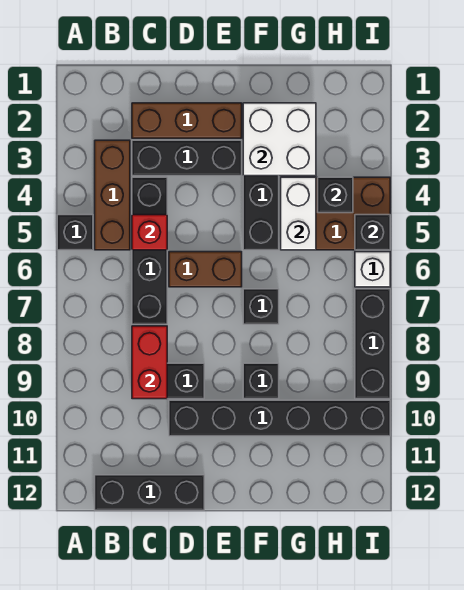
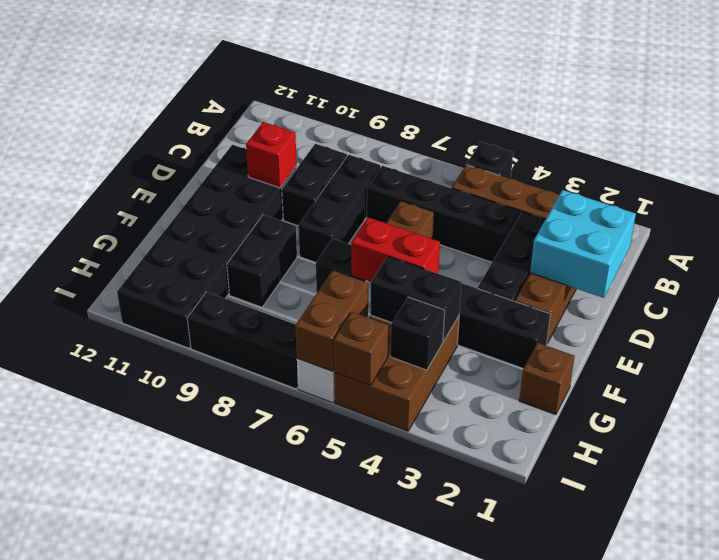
black brick B12:D12 level 1 -> black brick C8:E8 level 1
none -> cyan brick C1:D2 level 2
red brick C5 level 2 -> red brick D10 level 2
red brick C8:C9 level 2 -> red brick F5:F6 level 2
black brick D10:I10 level 1 -> black brick D10:I11 level 1
white brick F2:G3 level 2 -> none
black brick F9 level 1 -> black brick F9:G9 level 1
none -> brown brick G1 level 1
white brick G4:G5 level 2 -> black brick G4:G5 level 2
none -> brown brick H6:I6 level 2
black brick I5 level 2 -> brown brick I5 level 2

